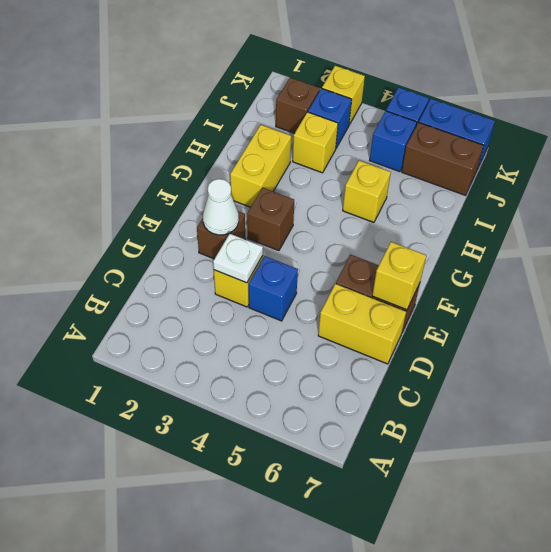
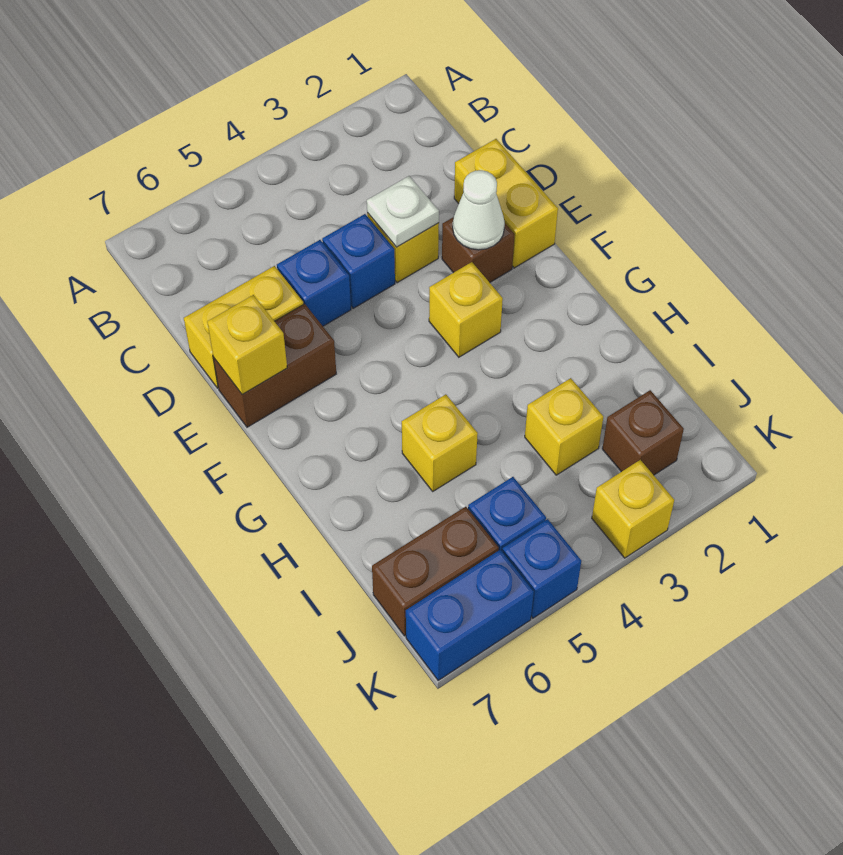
brown brick F3 level 1 -> yellow brick F3 level 1
yellow brick G2:H2 level 1 -> yellow brick D1:E1 level 1
blue brick J3 level 1 -> blue brick D5 level 1

